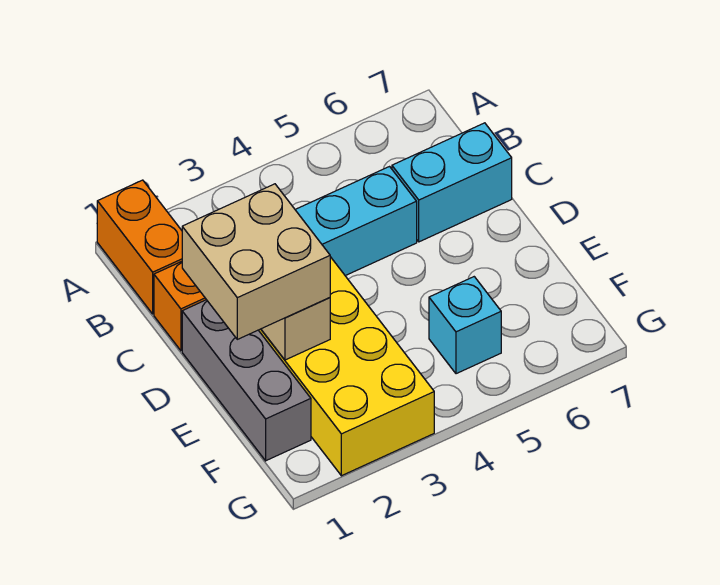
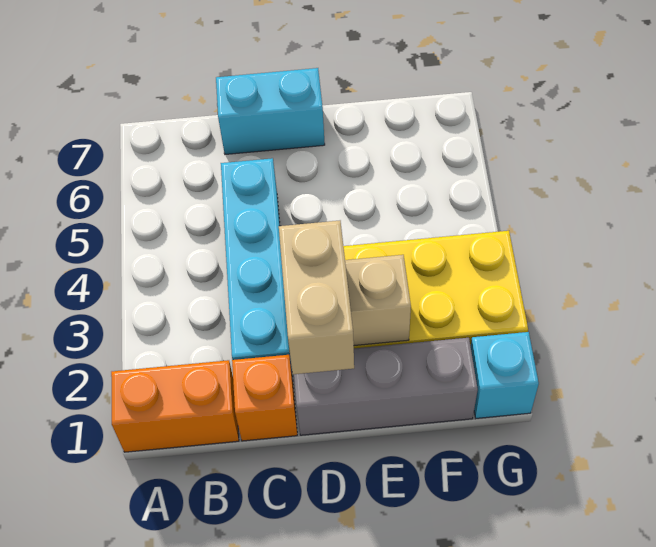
cyan brick C6:C7 level 1 -> cyan brick C7:D7 level 1
tan brick D1:E2 level 3 -> tan brick D1:D2 level 3
cyan brick F5 level 1 -> cyan brick G1 level 1

